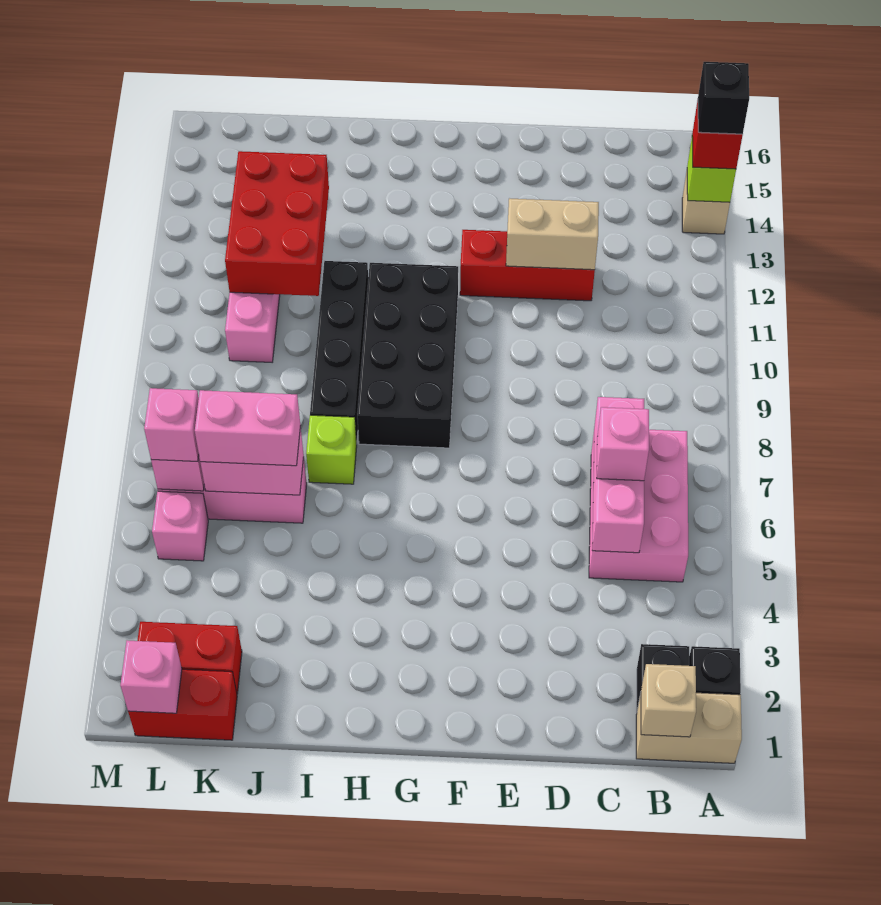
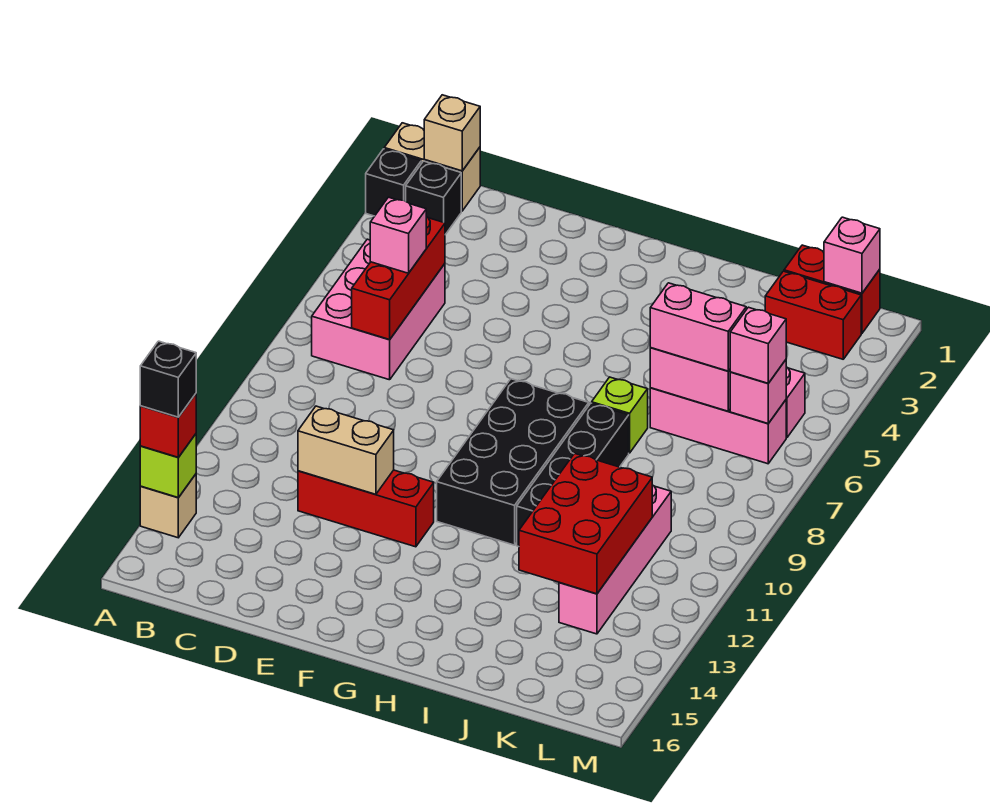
pink brick C5:C7 level 2 -> red brick C5:C7 level 2

